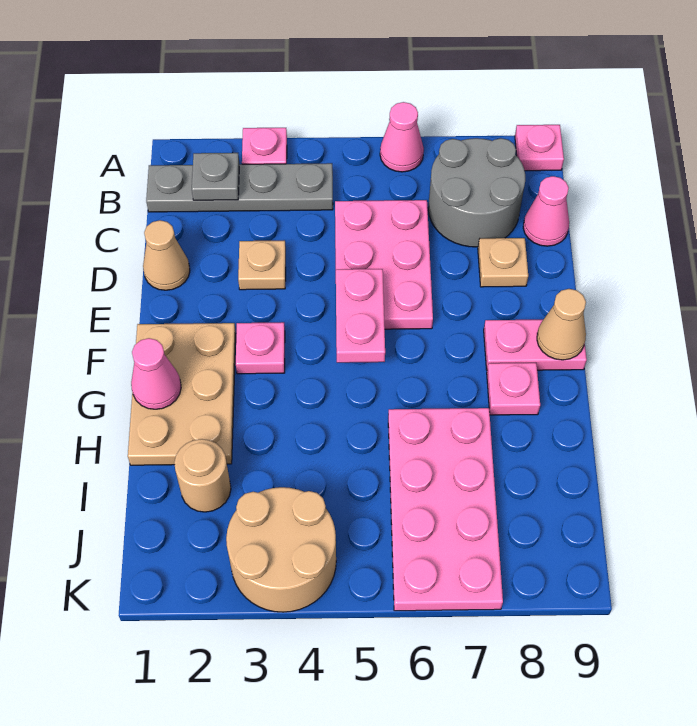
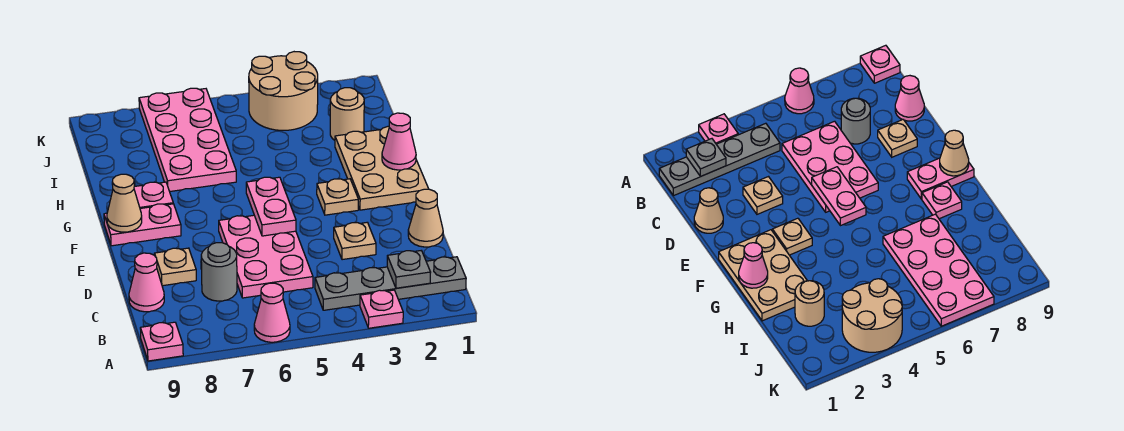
grey round brick B7:C8 level 1 -> grey round brick C7 level 1
pink plate F3 level 1 -> tan plate F3 level 1

